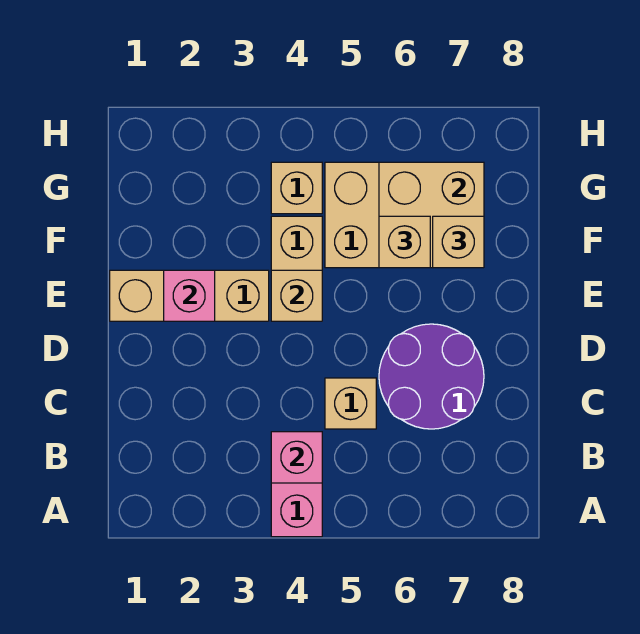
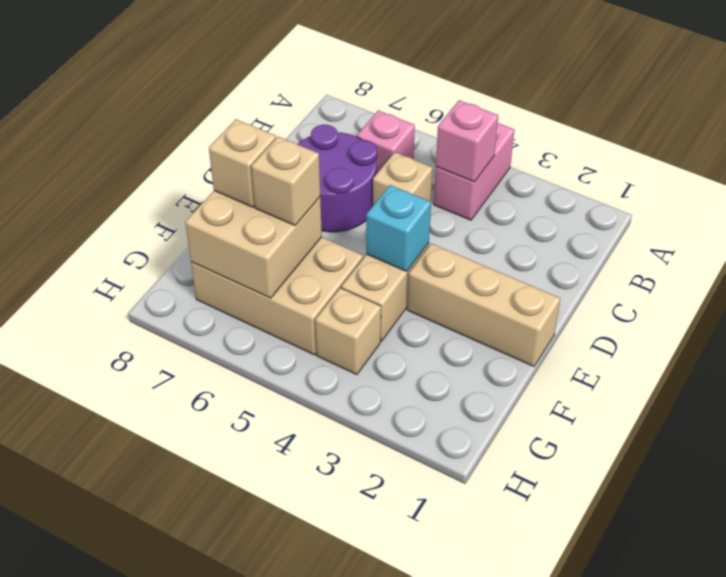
pink brick E2 level 2 -> pink brick B6 level 1
tan brick E4 level 2 -> cyan brick E4 level 2

